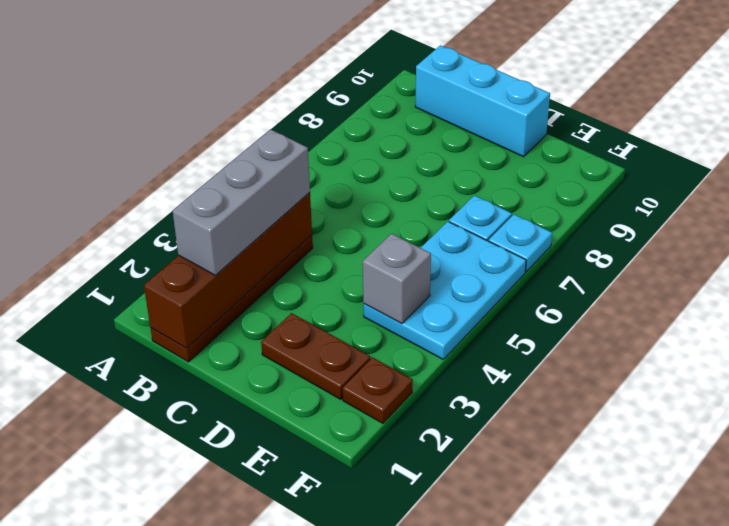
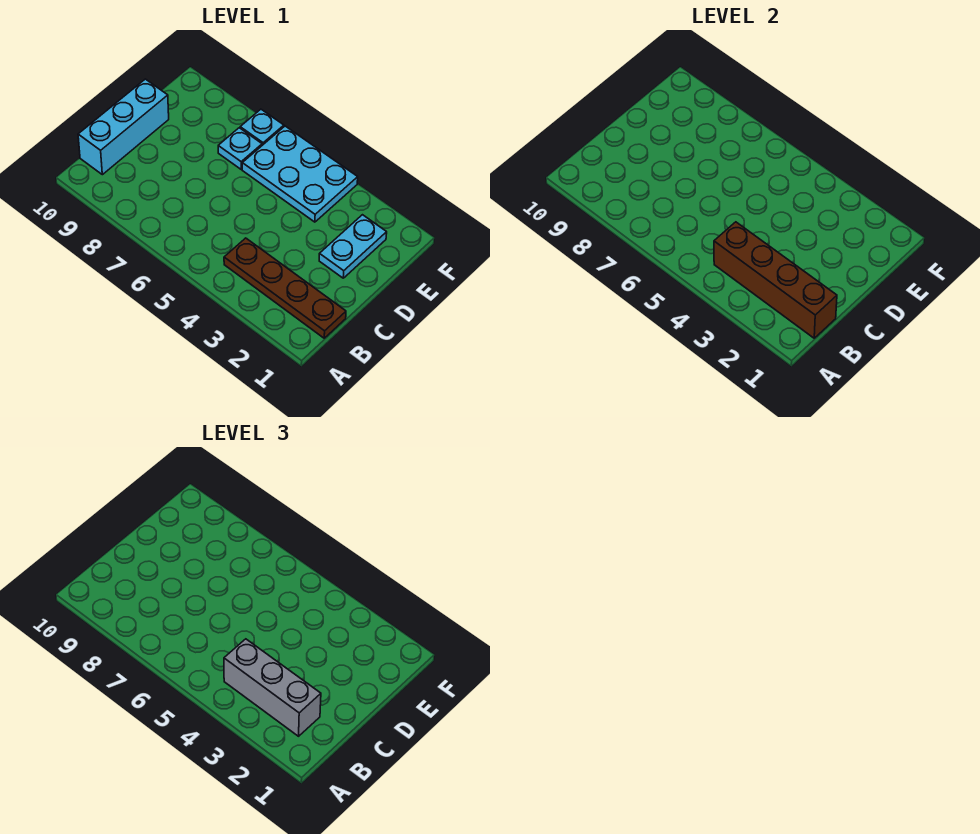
brown plate D2:E2 level 1 -> cyan plate D2:E2 level 1
grey brick E4 level 2 -> none
brown plate F2 level 1 -> none

